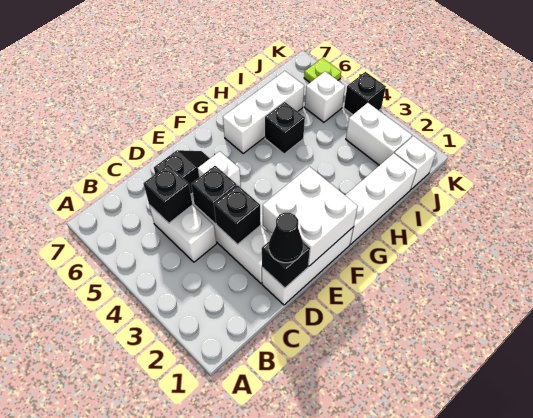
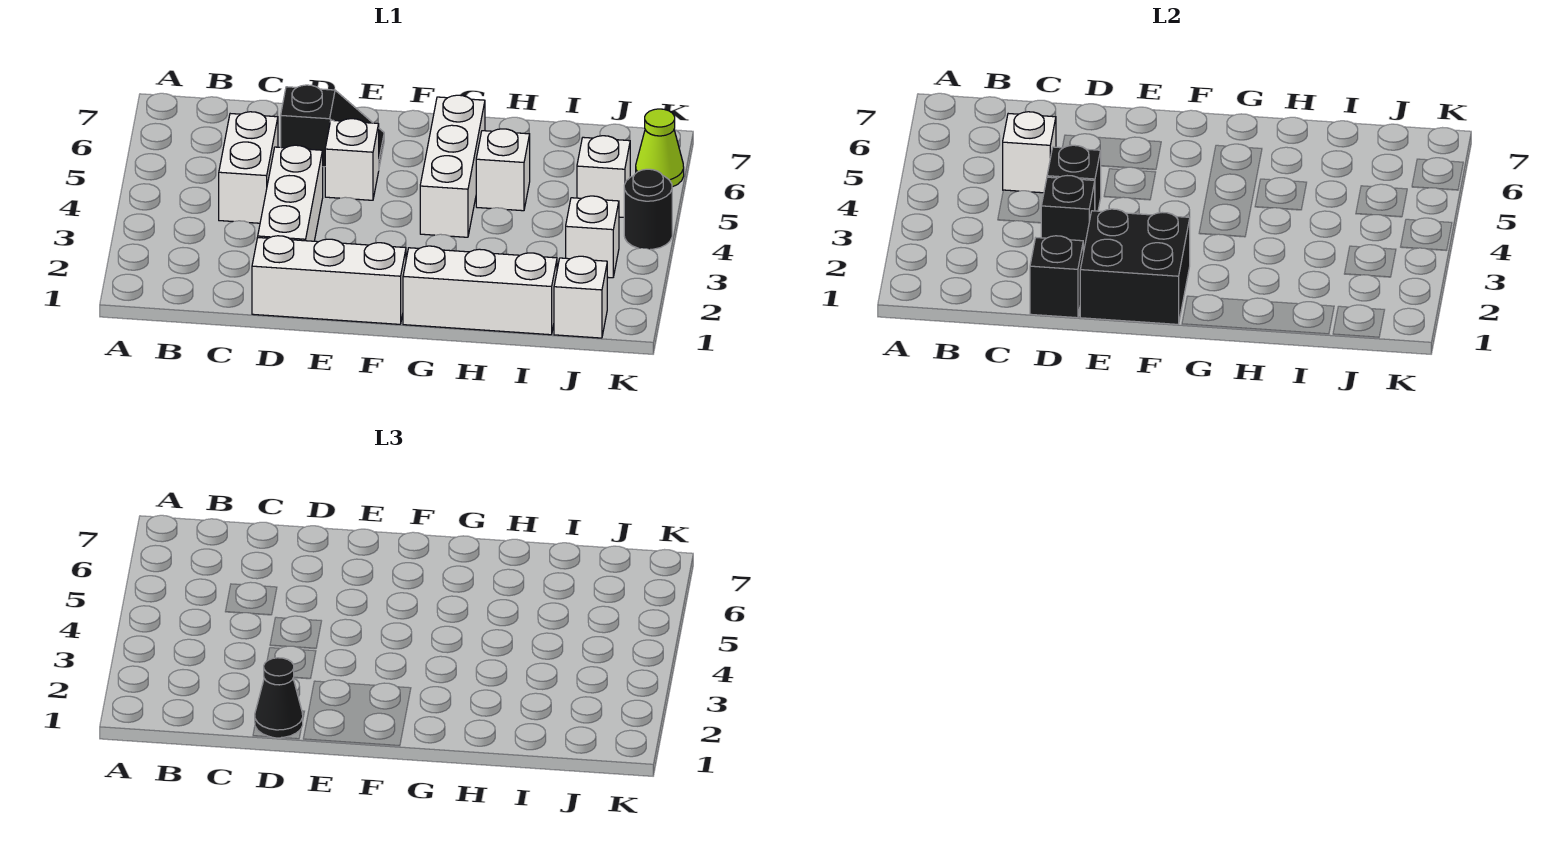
black brick C5 level 2 -> white brick C5 level 2
white brick E1:F2 level 2 -> black brick E1:F2 level 2
white brick G6:I6 level 1 -> white brick G4:G6 level 1
black brick H5 level 1 -> white brick H5 level 1
white brick J2:J3 level 1 -> white brick J3 level 1
black brick K4 level 1 -> black round brick K4 level 1
lime plate K6 level 1 -> lime cone K6 level 1

